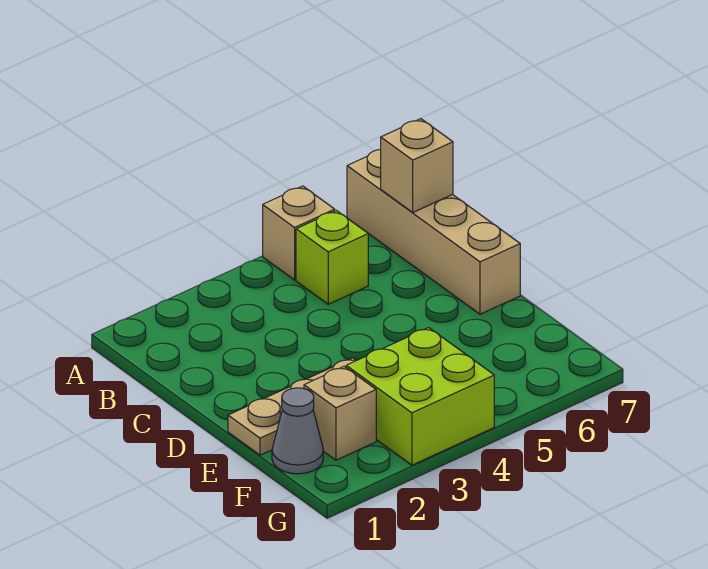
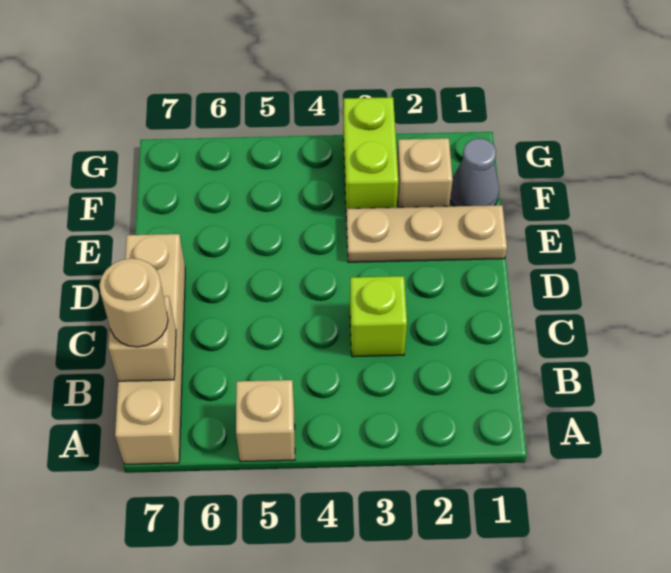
lime brick B5 level 1 -> lime brick C3 level 1
none -> tan round brick B7 level 3
lime brick F3:G4 level 1 -> lime brick F3:G3 level 1

